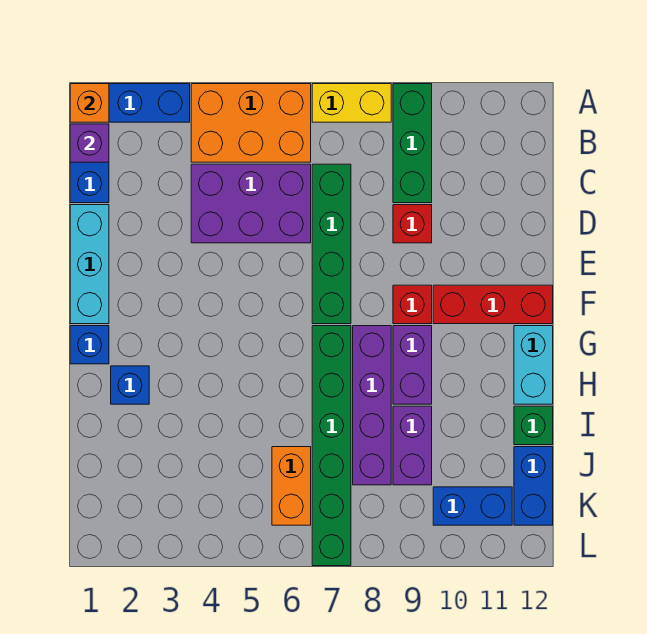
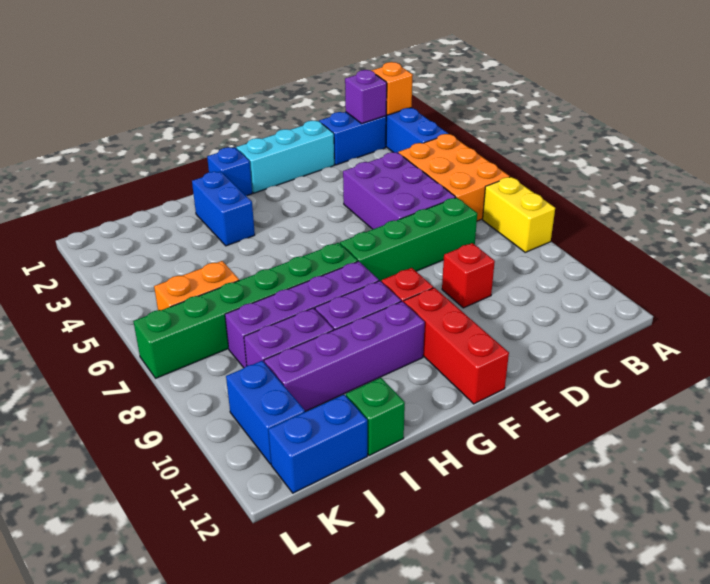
green brick A9:C9 level 1 -> none
none -> purple brick G10:J10 level 1
cyan brick G12:H12 level 1 -> none
blue brick H2 level 1 -> blue brick H2:H3 level 1

